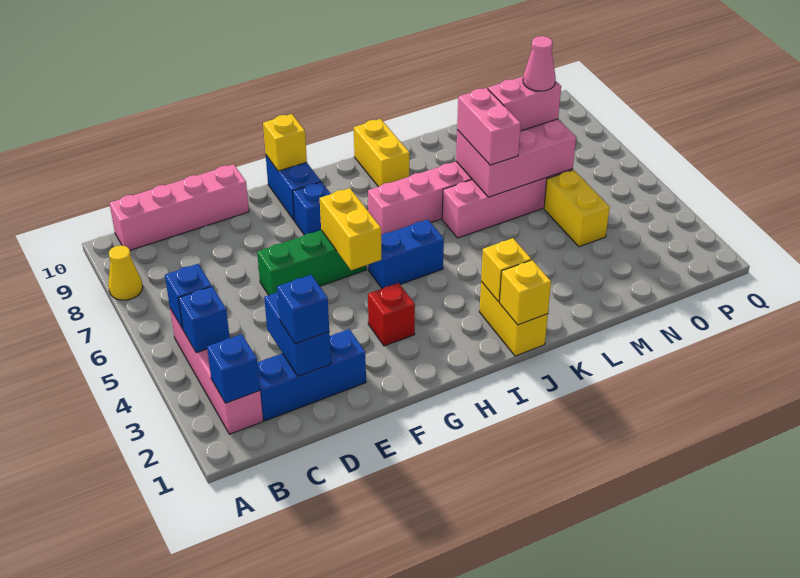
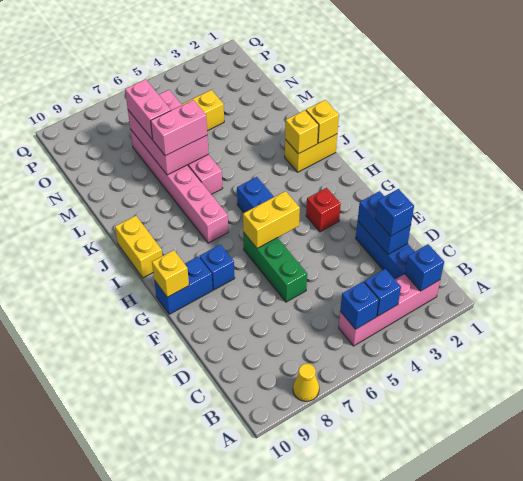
pink brick B10:E10 level 1 -> none
blue brick D2:D3 level 2 -> blue brick D2:E2 level 2
yellow brick J9:J10 level 1 -> yellow brick I10:J10 level 1
pink cone N7 level 4 -> none

